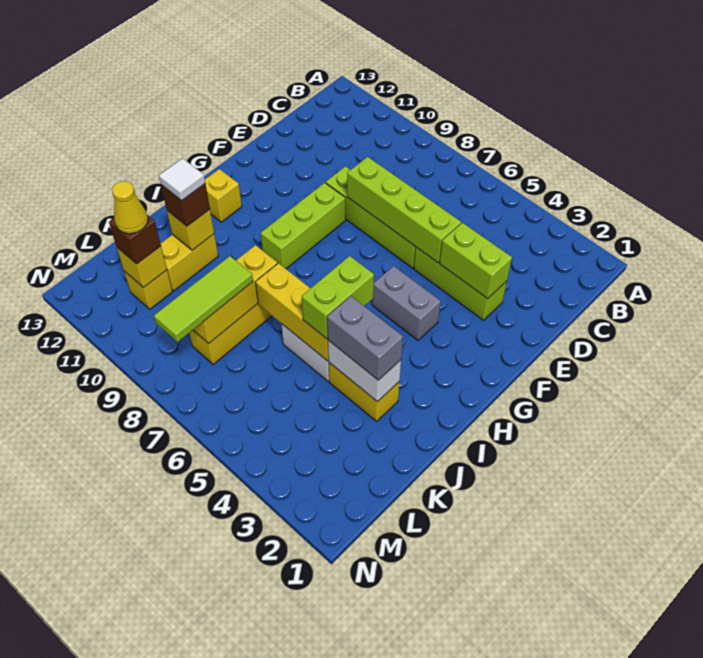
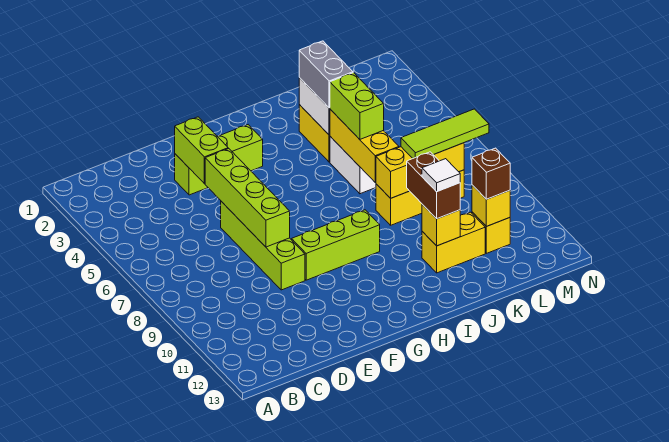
lime brick E3:E5 level 1 -> lime brick E3:G3 level 1
grey brick G4:G5 level 1 -> none
yellow brick H12 level 1 -> none
lime brick I5:J5 level 3 -> lime brick J5:J6 level 3
brown brick J11 level 3 -> brown brick J10:J11 level 3
yellow cone L11 level 4 -> none

